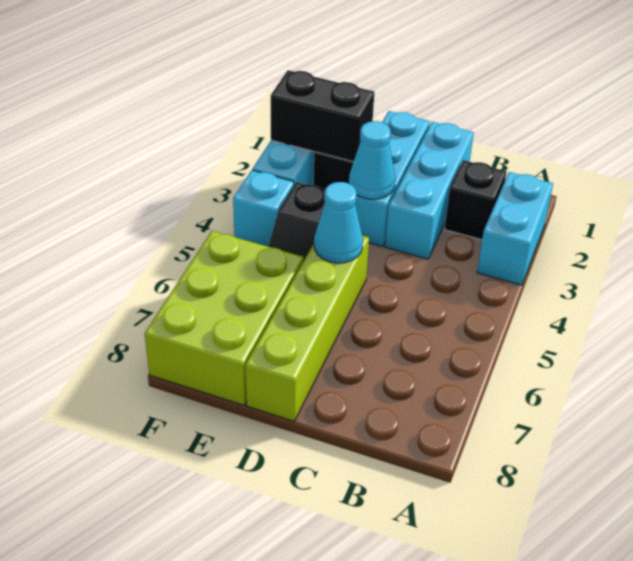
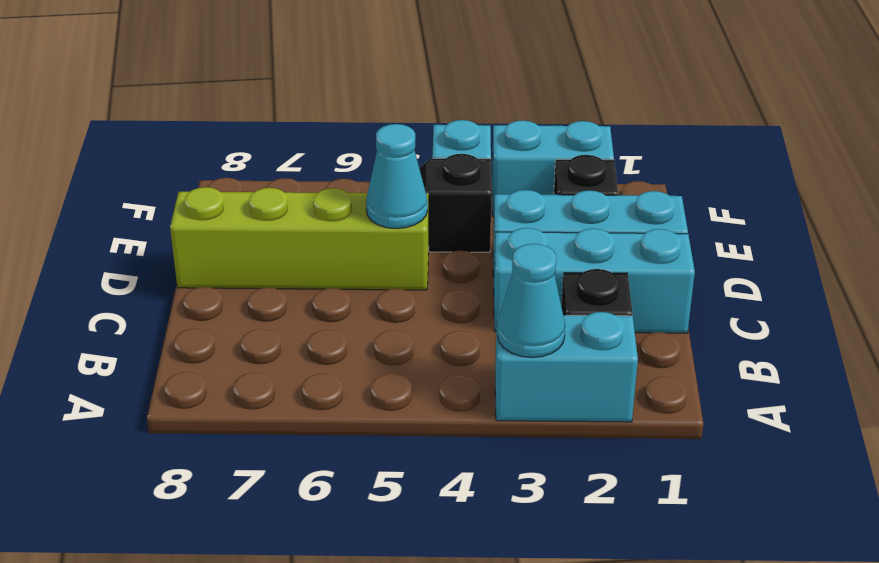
cyan cone D3 level 2 -> cyan cone A3 level 2
black brick E2:F2 level 2 -> none
lime brick E6:F8 level 1 -> none

